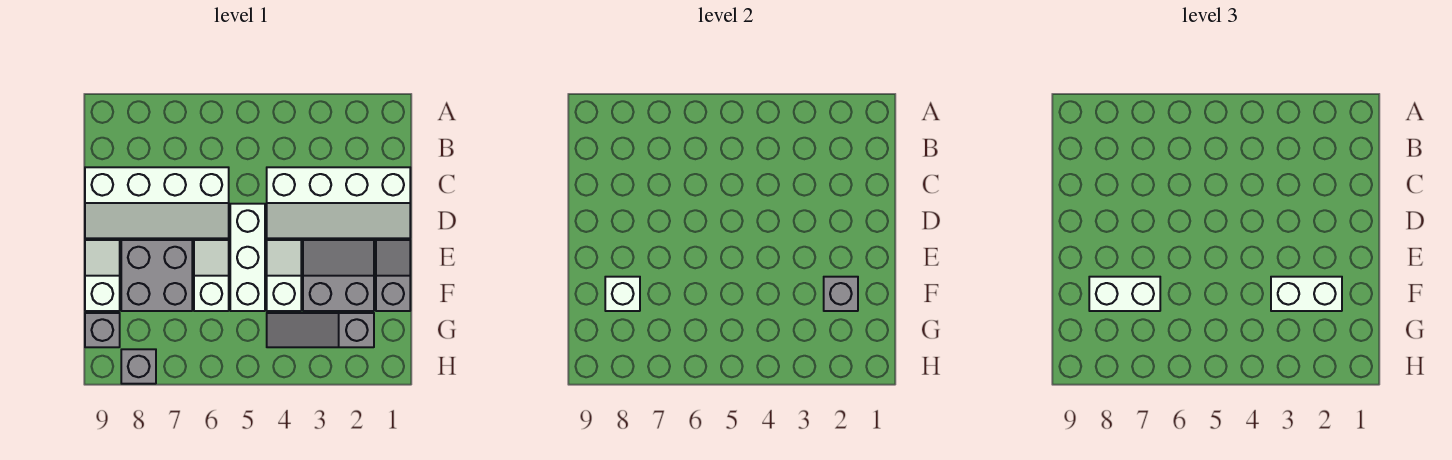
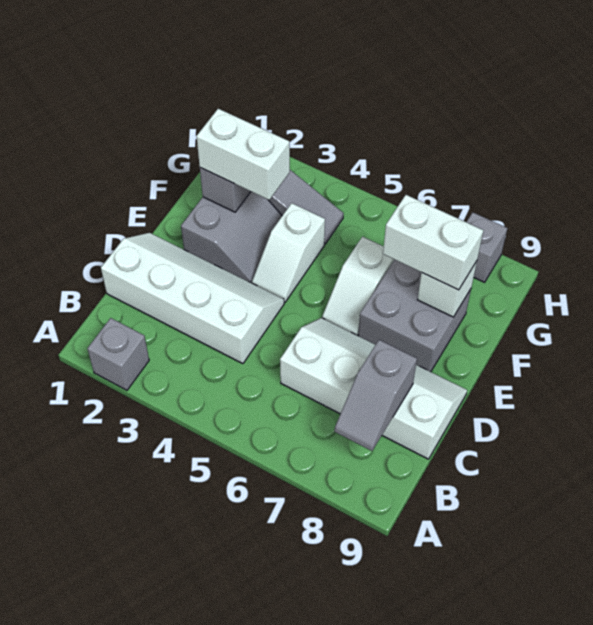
white brick D5:F5 level 1 -> none
grey slope E1:F1 level 1 top F -> grey slope B8:C8 level 2 top C
grey slope E2:F3 level 1 top F -> grey slope E2:F3 level 1 top 2
white slope E9:F9 level 1 top F -> none
grey brick G9 level 1 -> grey brick A2 level 1

